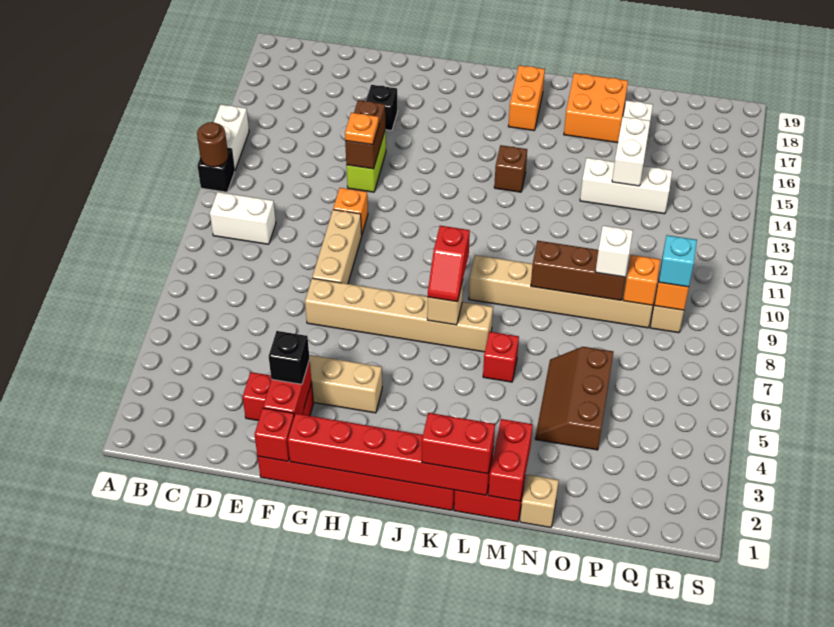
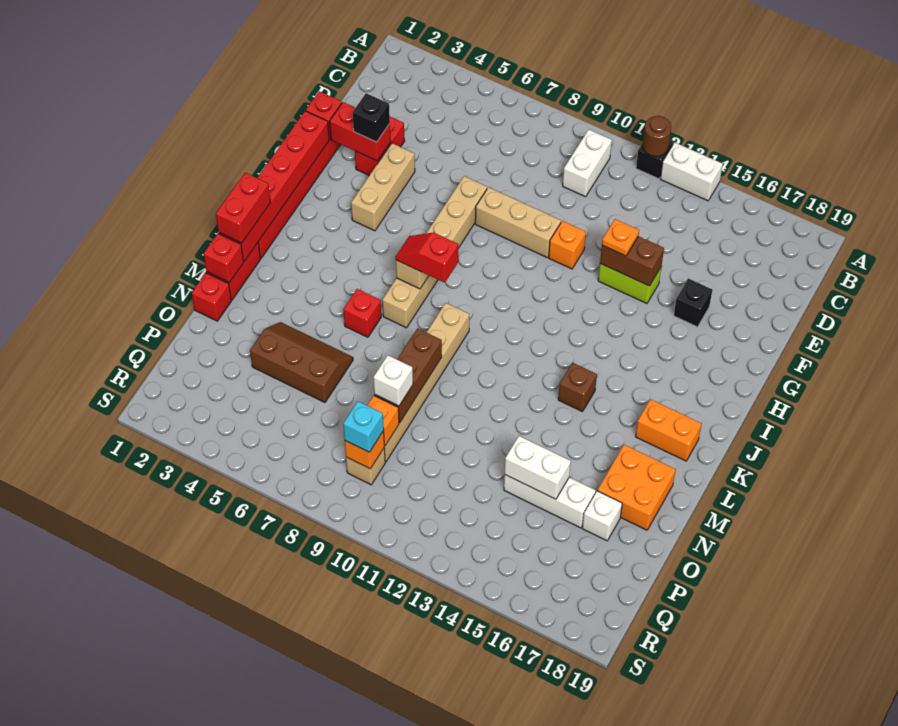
red brick M1:M2 level 2 -> red brick M1 level 2
tan brick N1 level 1 -> red brick N1 level 1
white brick N14:P14 level 1 -> white brick O14:O16 level 1

